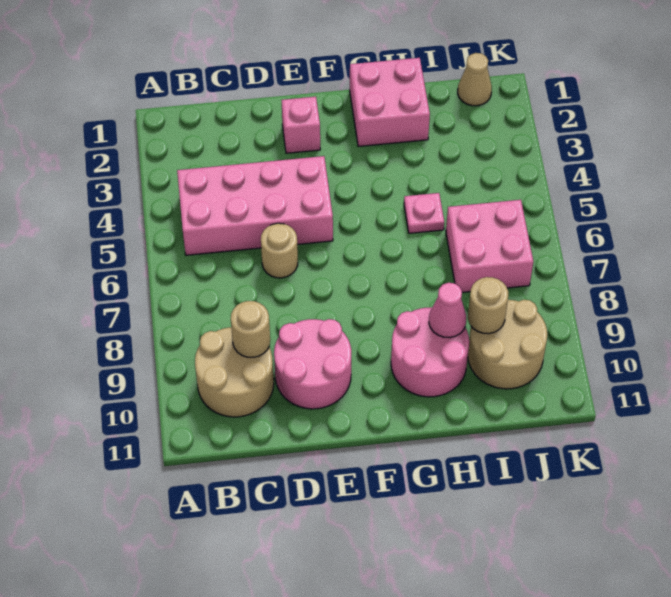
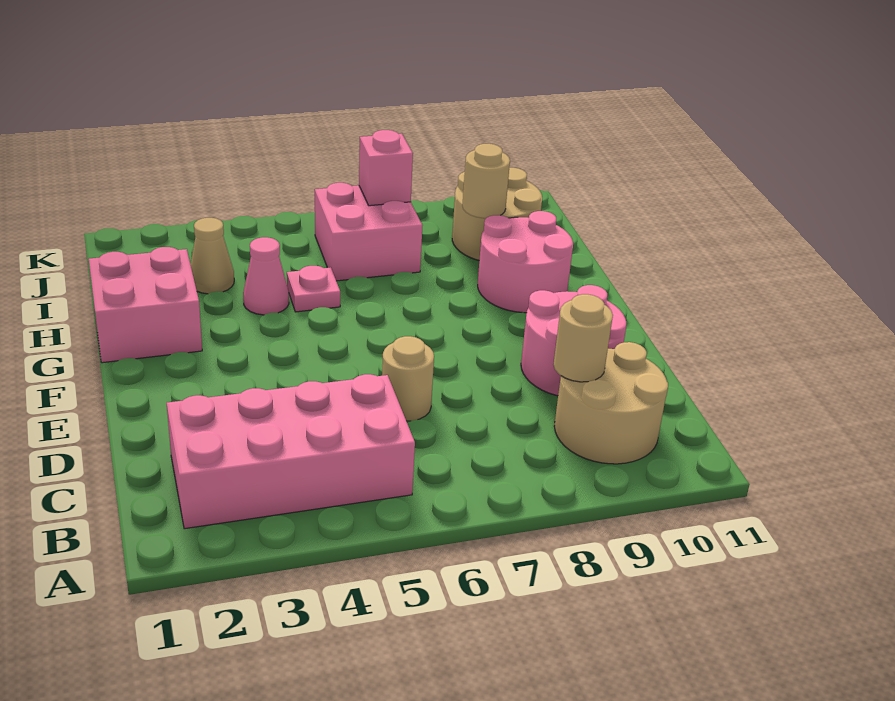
pink brick B4:E5 level 1 -> pink brick B2:C5 level 1
pink brick E2 level 1 -> pink brick J7 level 2
pink cone H9 level 2 -> pink cone H4 level 1
tan cone J1 level 1 -> tan cone I3 level 1

